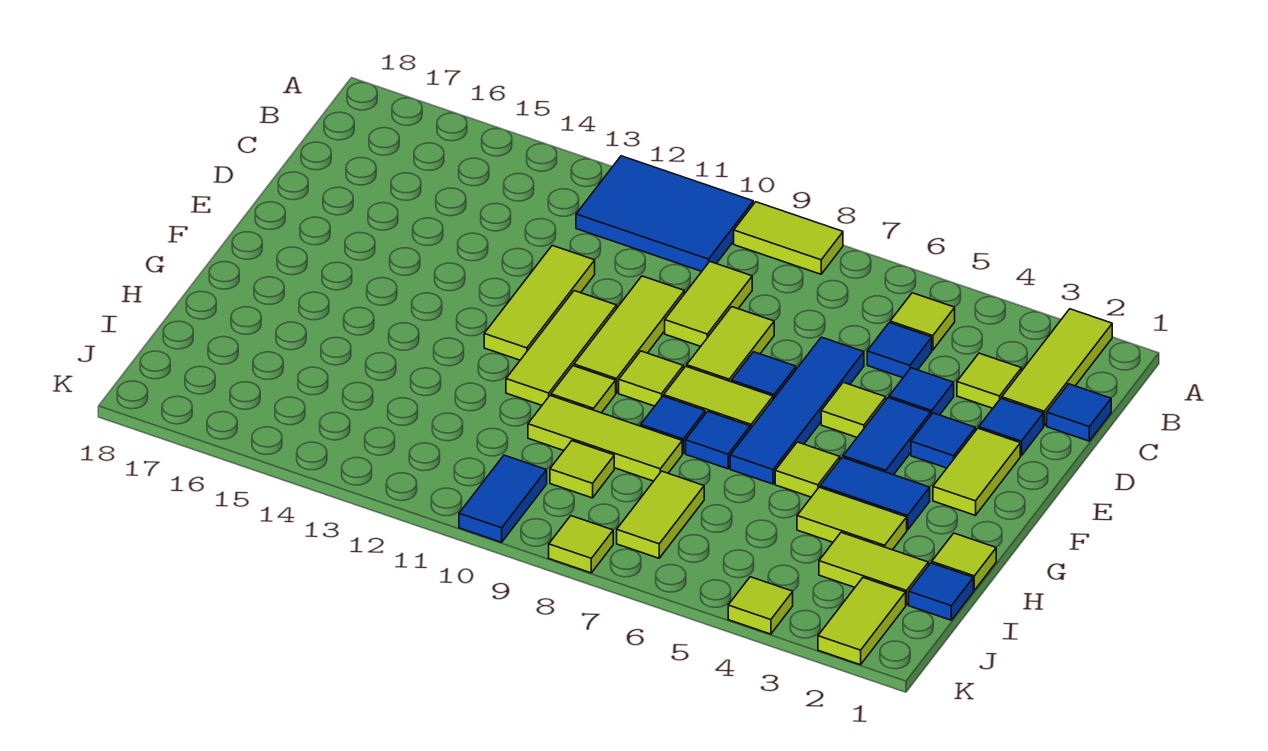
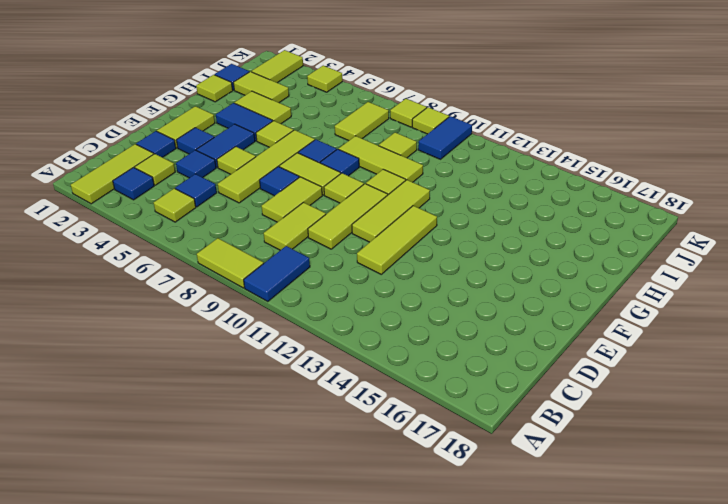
blue tile A10:B12 level 1 -> blue tile A10:B10 level 1
blue tile C1 level 1 -> blue tile B3 level 1
blue tile D6:G6 level 1 -> lime tile D6:G6 level 1
none -> lime tile K9 level 1

